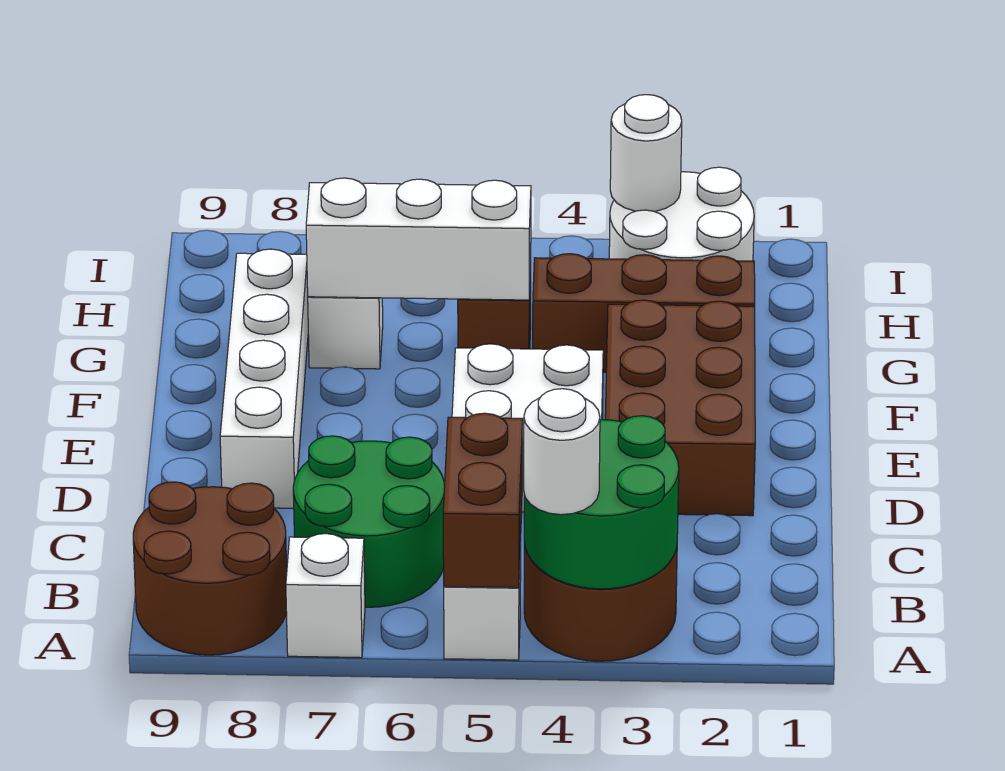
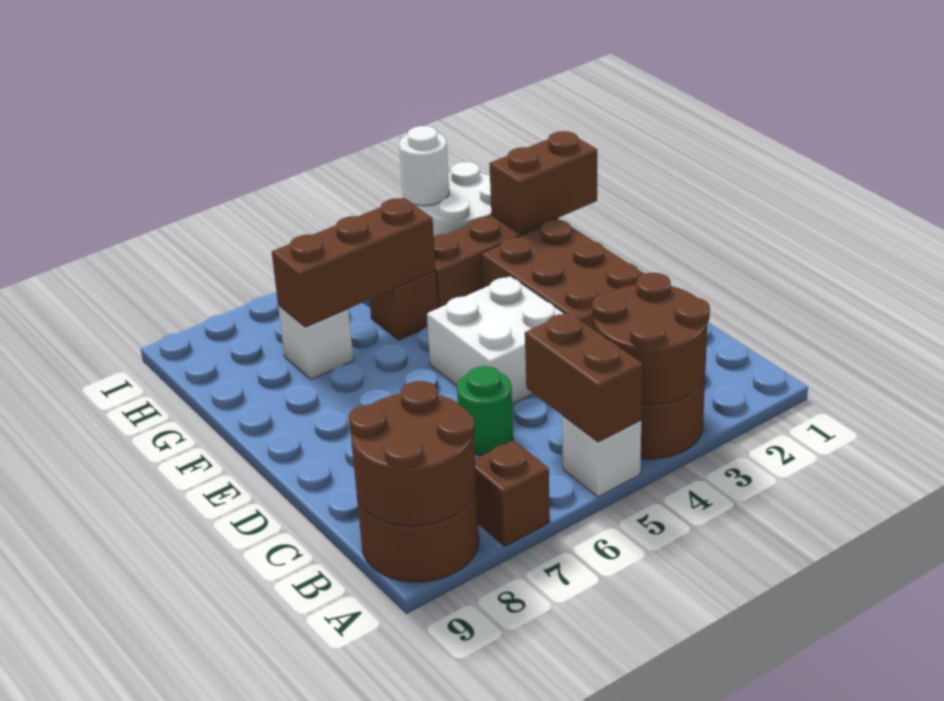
green round brick A3:B4 level 2 -> brown round brick A3:B4 level 2
white round brick A4 level 3 -> none
white brick A7 level 1 -> brown brick A7 level 1
none -> brown round brick A8:B9 level 2
green round brick B6:C7 level 1 -> green round brick C6 level 1
white brick D8:G8 level 1 -> none
none -> brown brick G1:G2 level 2
white brick G5:G7 level 2 -> brown brick G5:G7 level 2

